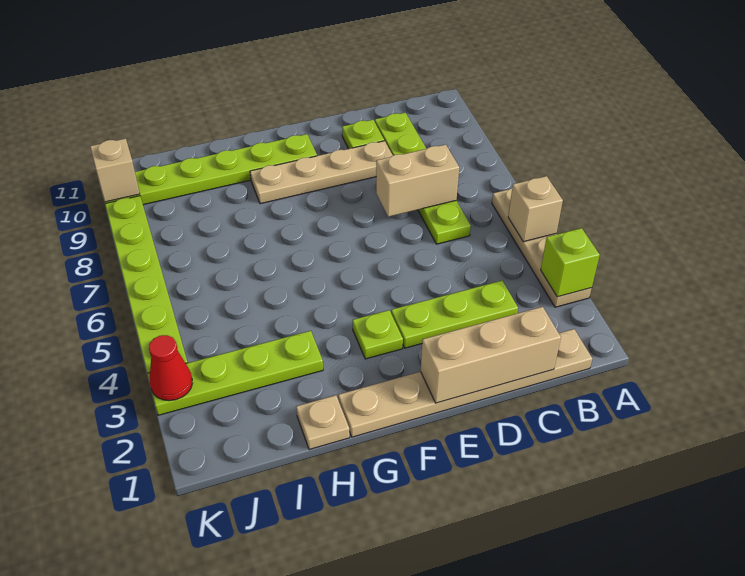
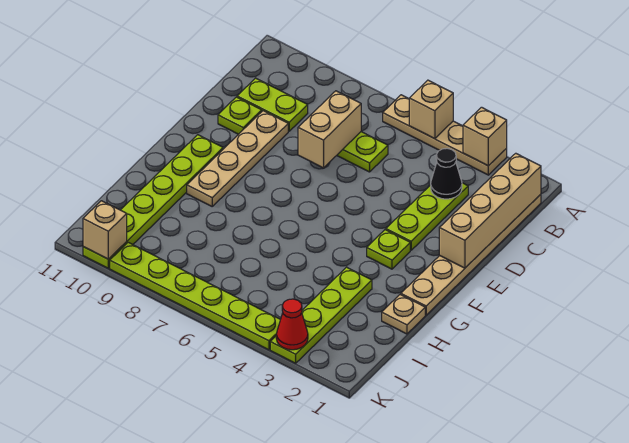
lime brick A3 level 2 -> tan brick A3 level 2
tan brick C1:E1 level 2 -> tan brick B1:E1 level 2
none -> black cone C3 level 2

